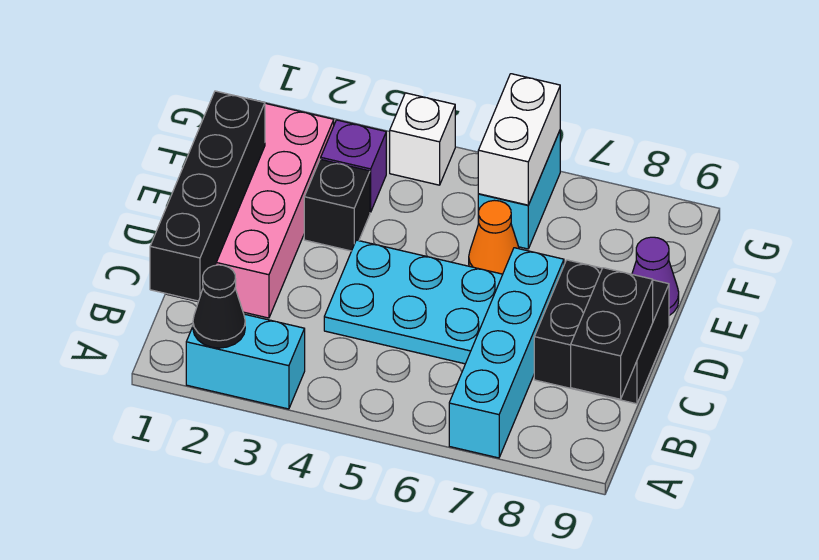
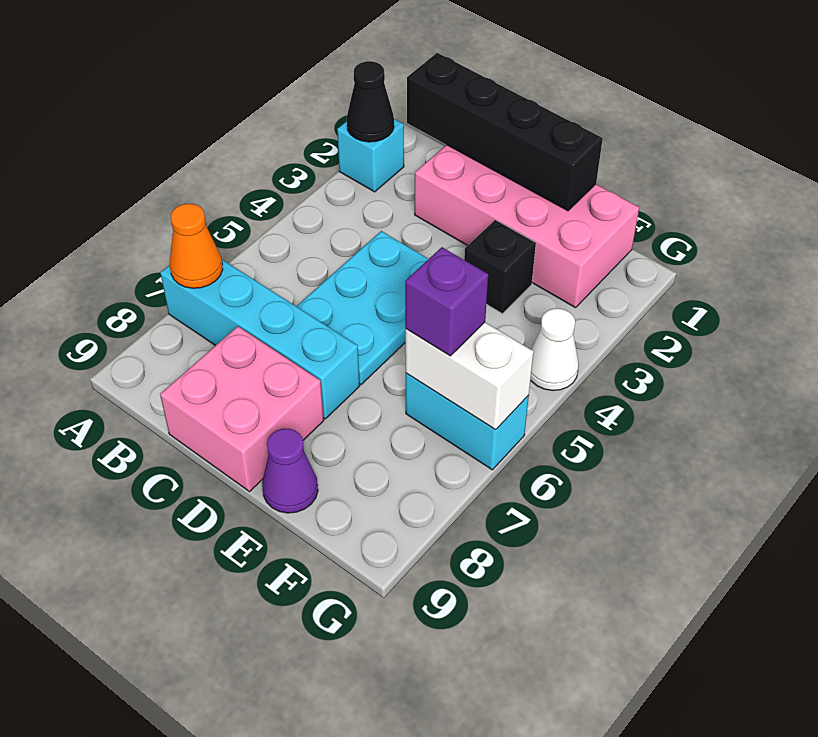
cyan brick A2:A3 level 1 -> cyan brick A2 level 1
black brick B9:C9 level 2 -> none
black brick C8:D9 level 1 -> pink brick C8:D9 level 1
orange cone E6 level 1 -> orange cone A7 level 2
purple brick F3 level 1 -> purple brick F6 level 3
white brick G4 level 1 -> white cone G4 level 1

